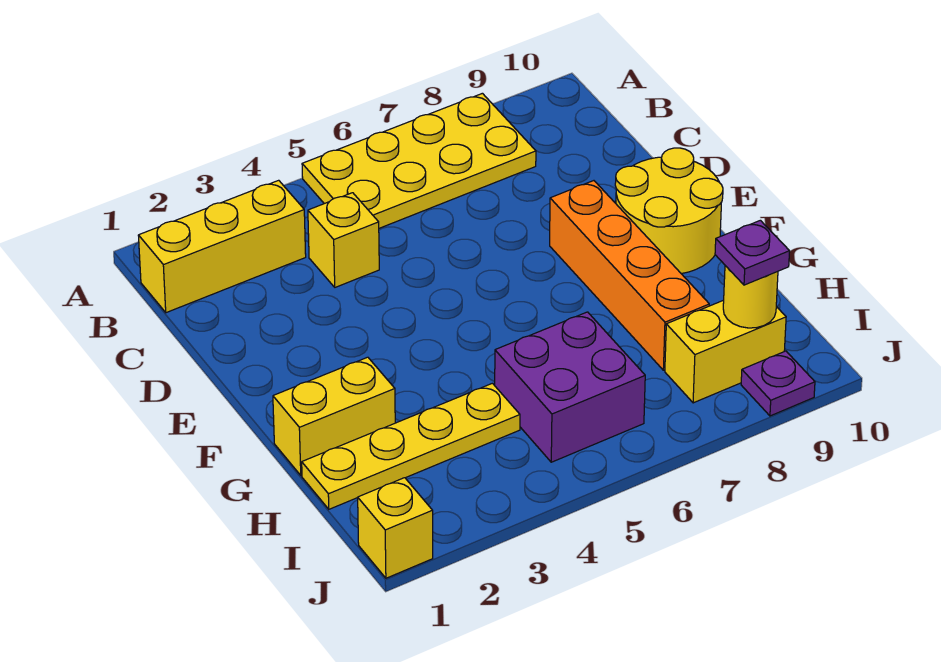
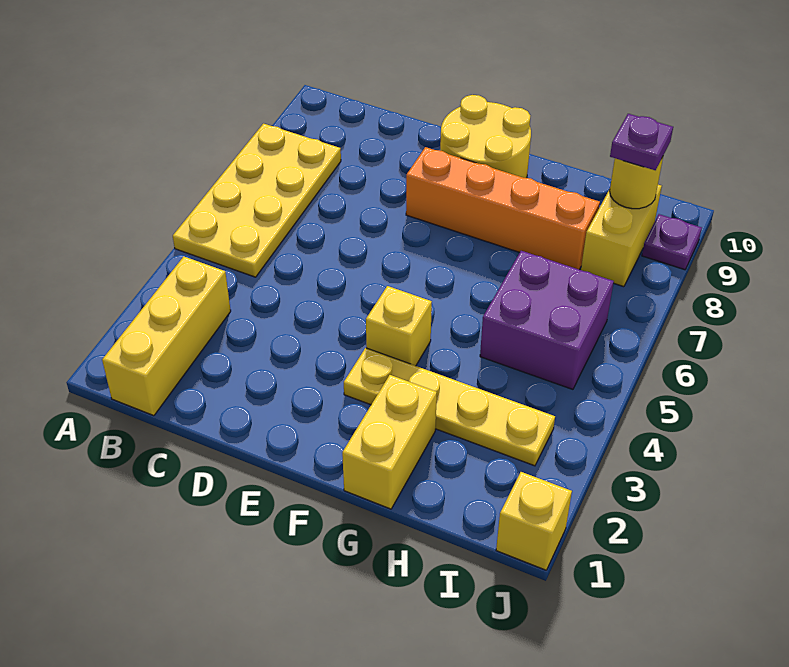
yellow brick C4 level 1 -> yellow brick F4 level 1
yellow plate H1:H4 level 1 -> yellow plate F3:I3 level 1

